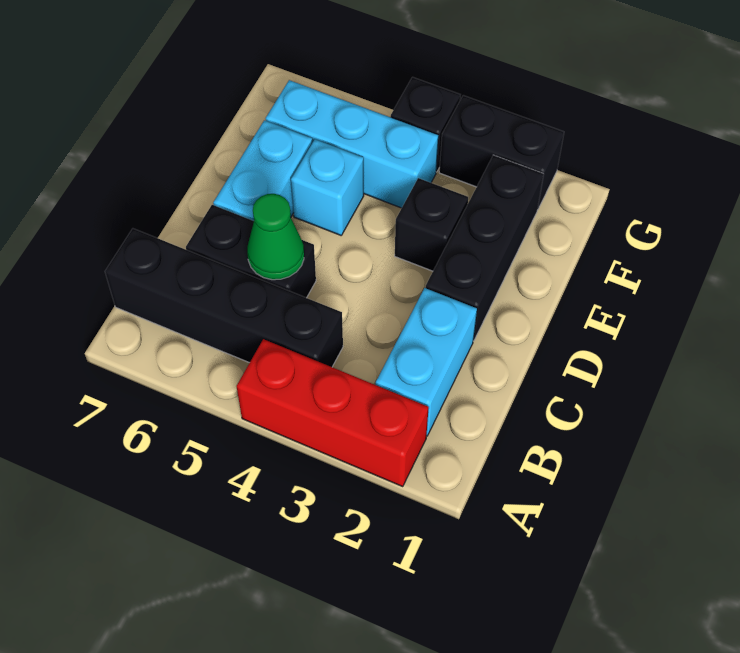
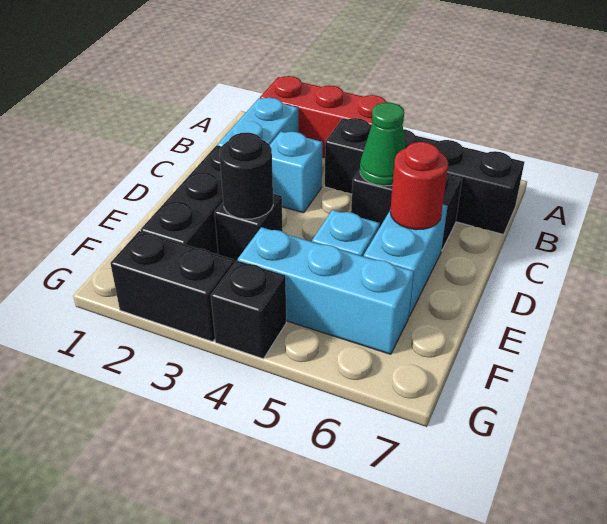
none -> cyan brick C3 level 1
none -> red round brick D6 level 2
none -> black round brick E3 level 2

